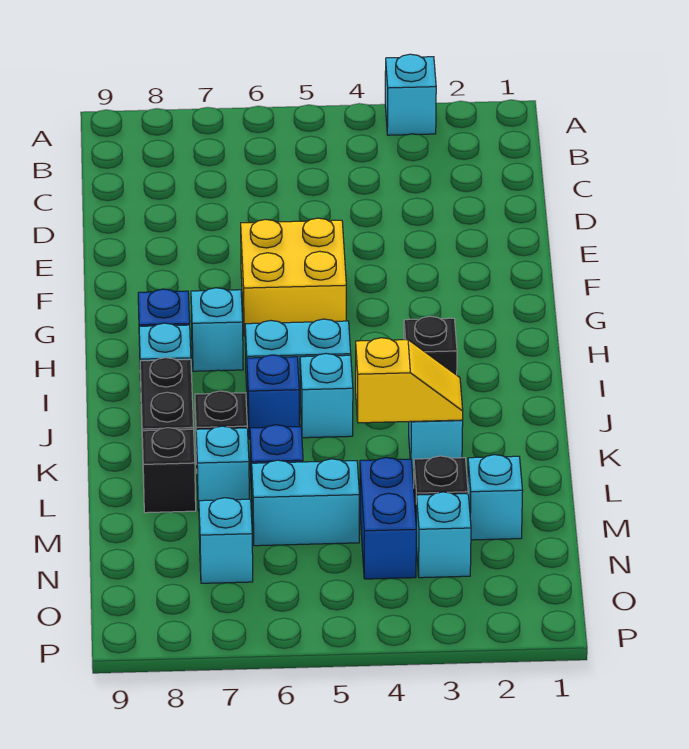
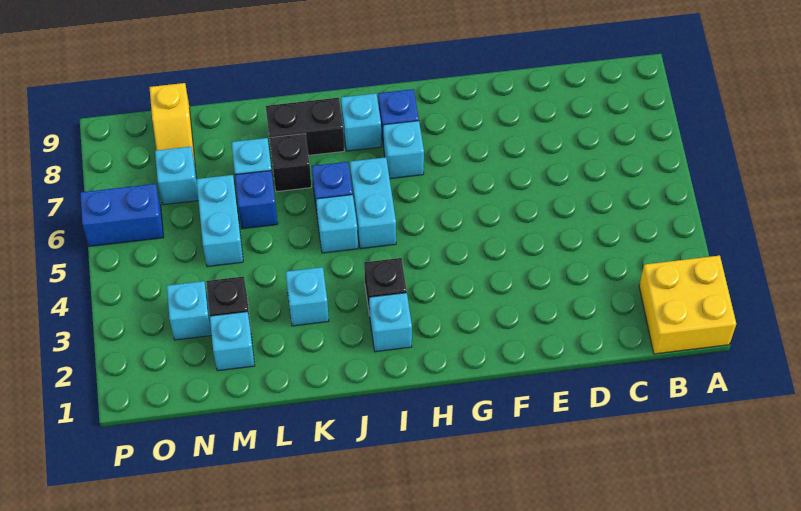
cyan brick A3 level 1 -> cyan brick I2 level 1
yellow brick F5:G6 level 1 -> yellow brick A1:B2 level 1
yellow slope K3:K4 level 2 top 4 -> yellow slope N8:N9 level 1 top 9
black brick L8 level 1 -> none
blue brick M4:N4 level 1 -> blue brick O6:P6 level 1

